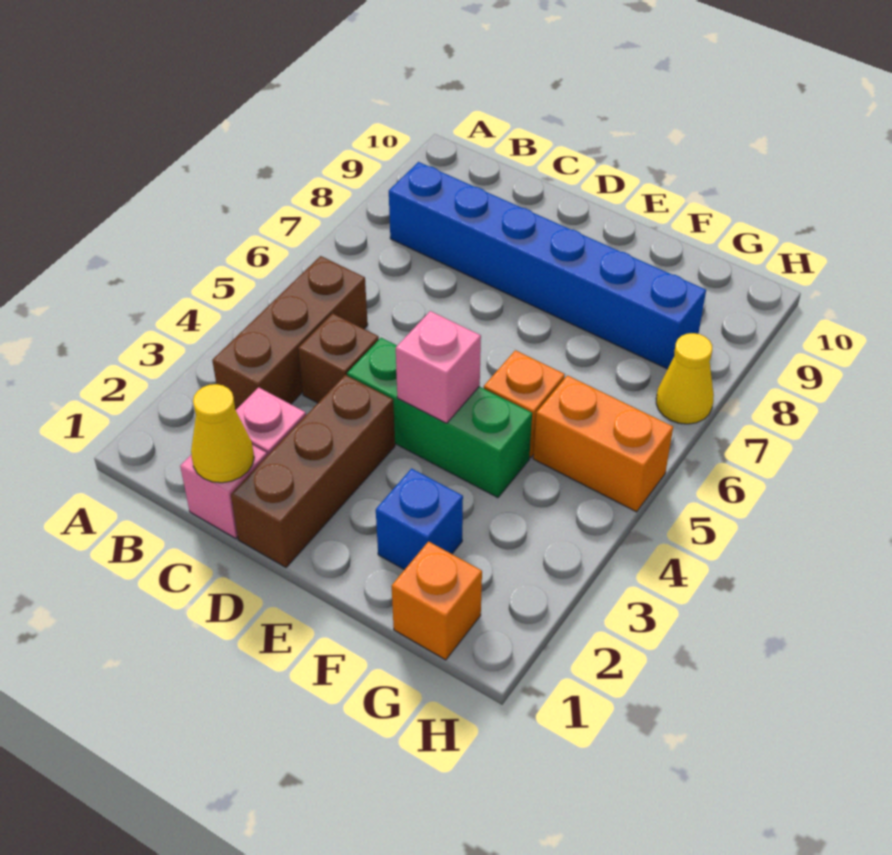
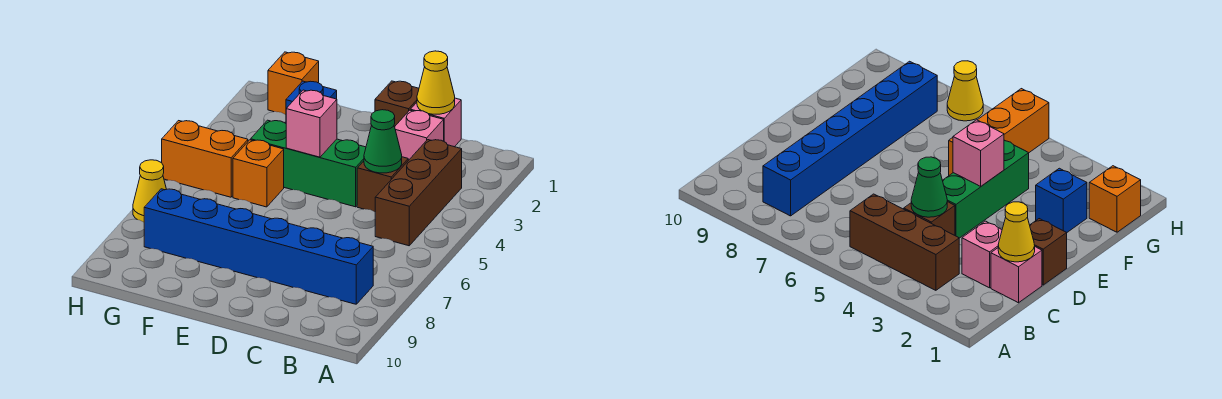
none -> green cone C4 level 2
brown brick D1:D3 level 1 -> brown brick D1 level 1

